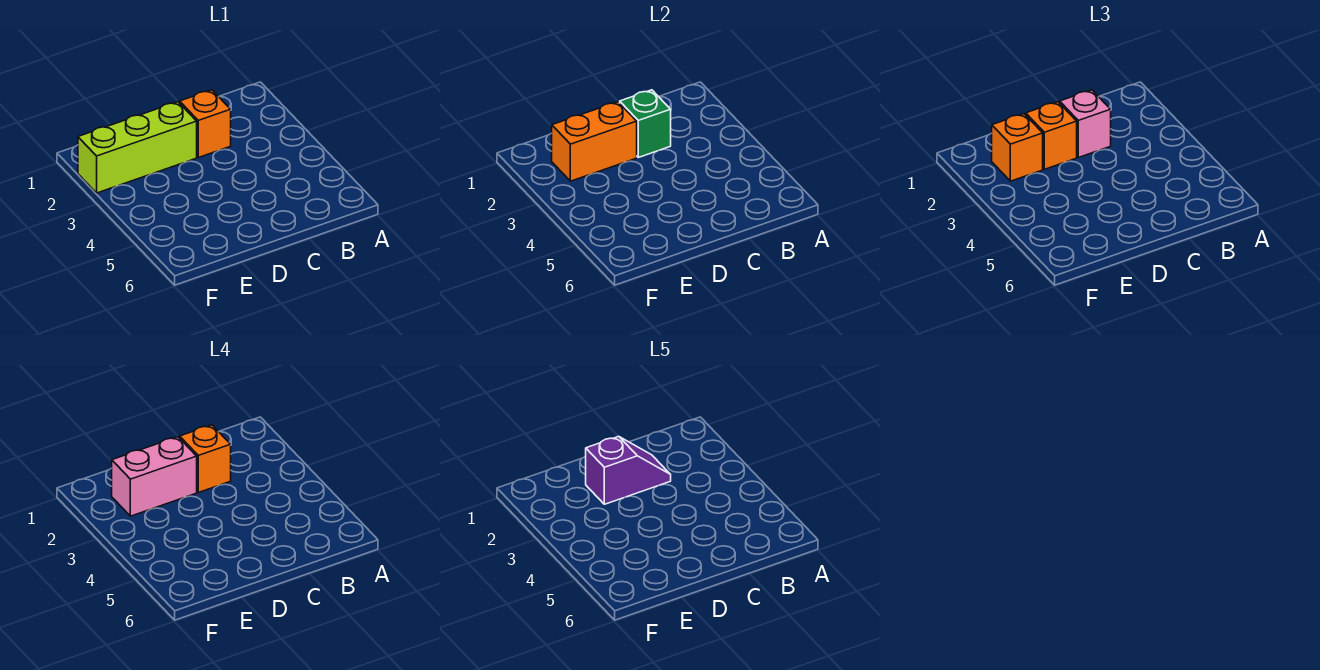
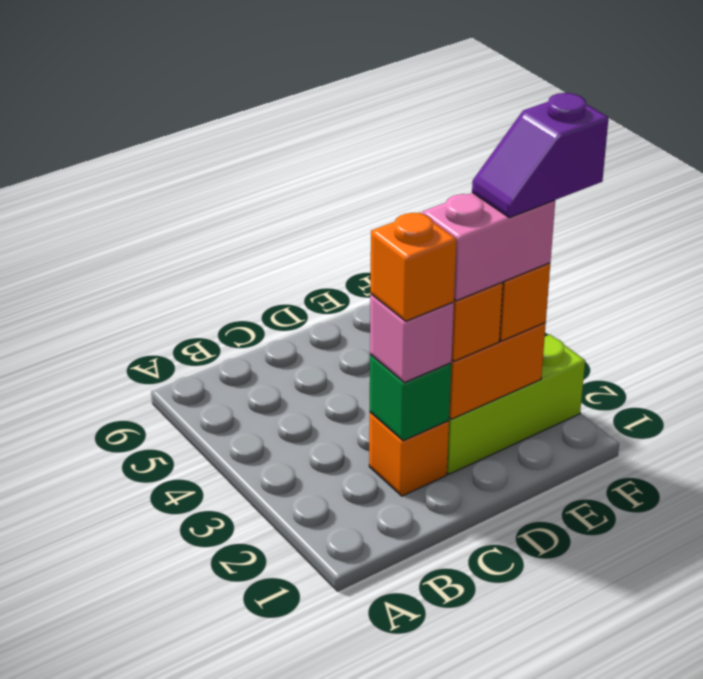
purple slope C2:D2 level 5 top D -> purple slope E2:F2 level 5 top F

